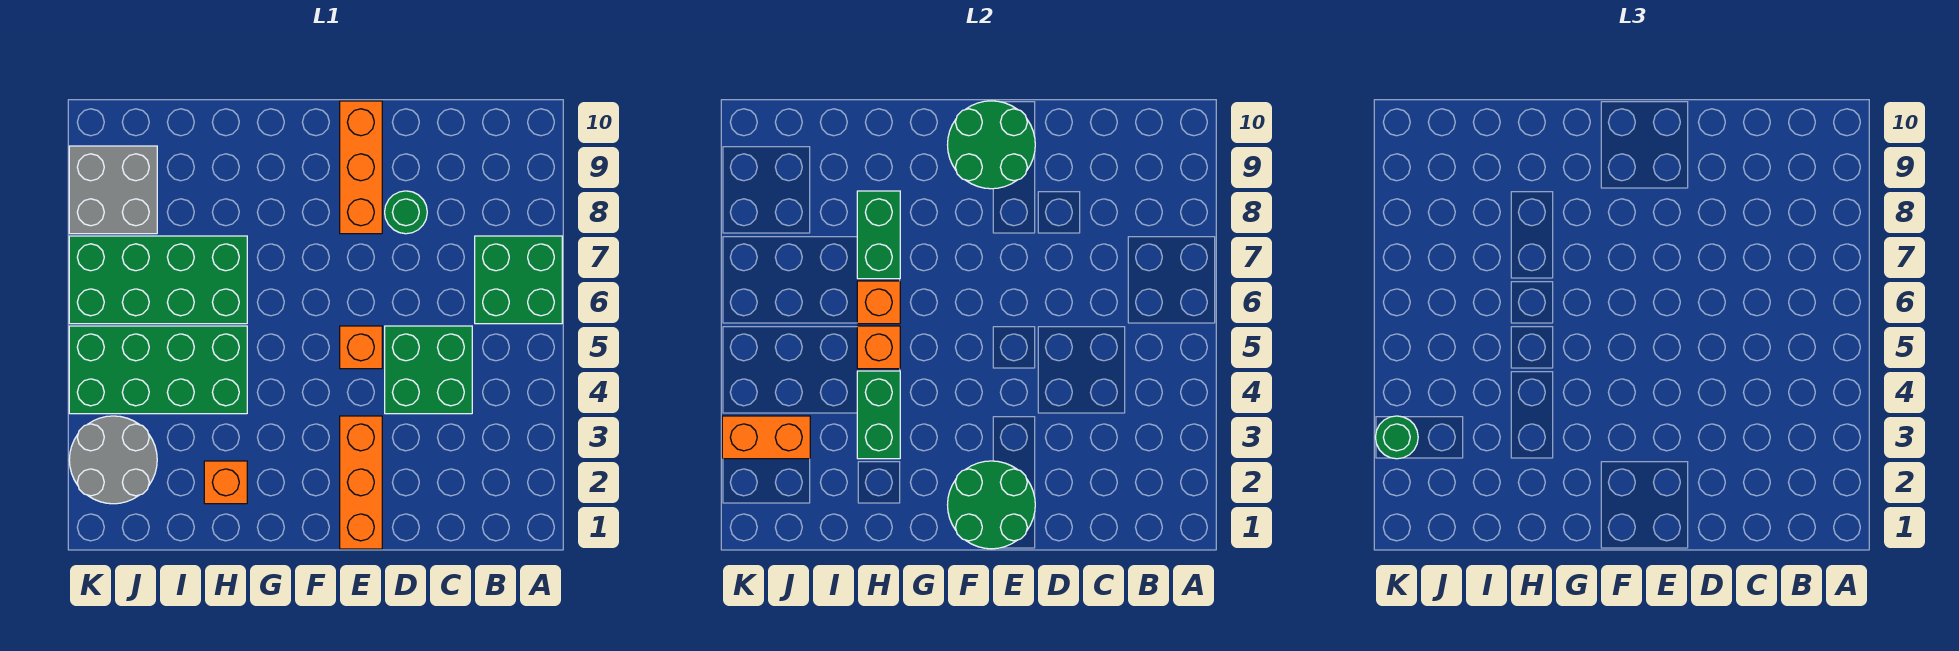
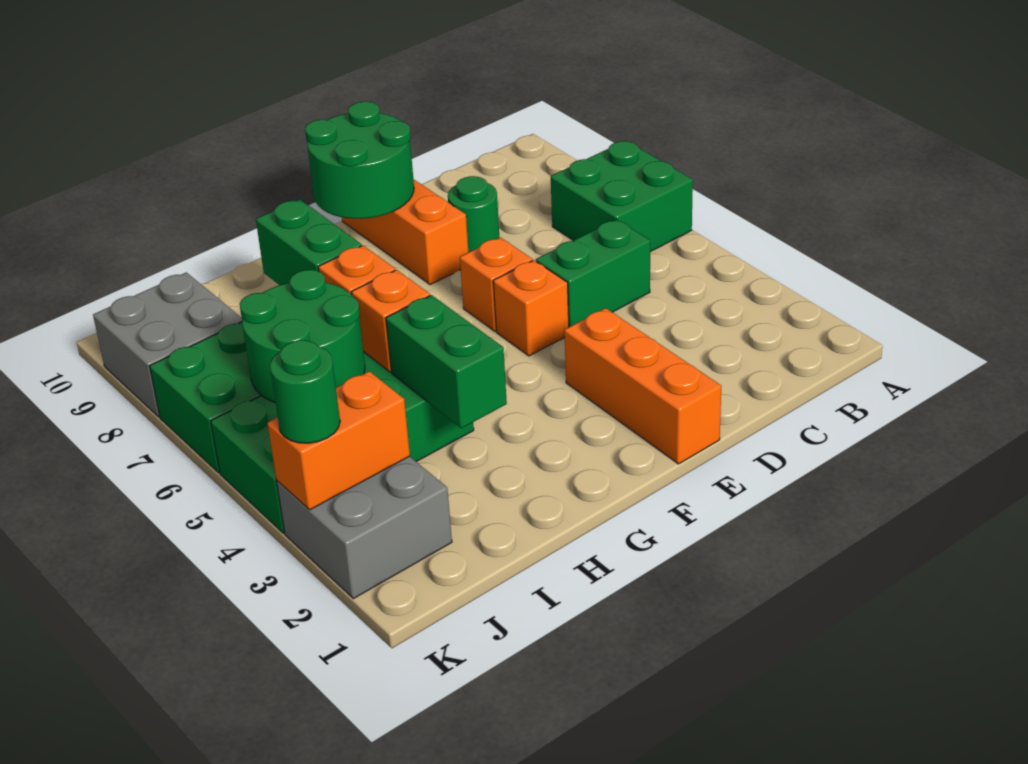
green brick C4:D5 level 1 -> green brick C5:D5 level 1
green round brick E1:F2 level 2 -> green round brick I5:J6 level 2
orange brick H2 level 1 -> orange brick E6 level 1
grey round brick J2:K3 level 1 -> grey brick J2:K3 level 1

